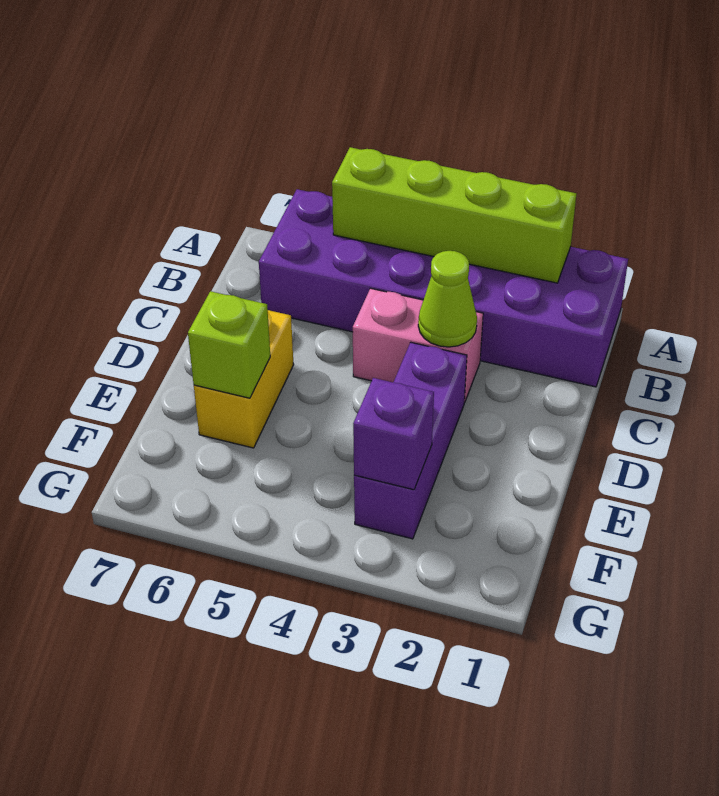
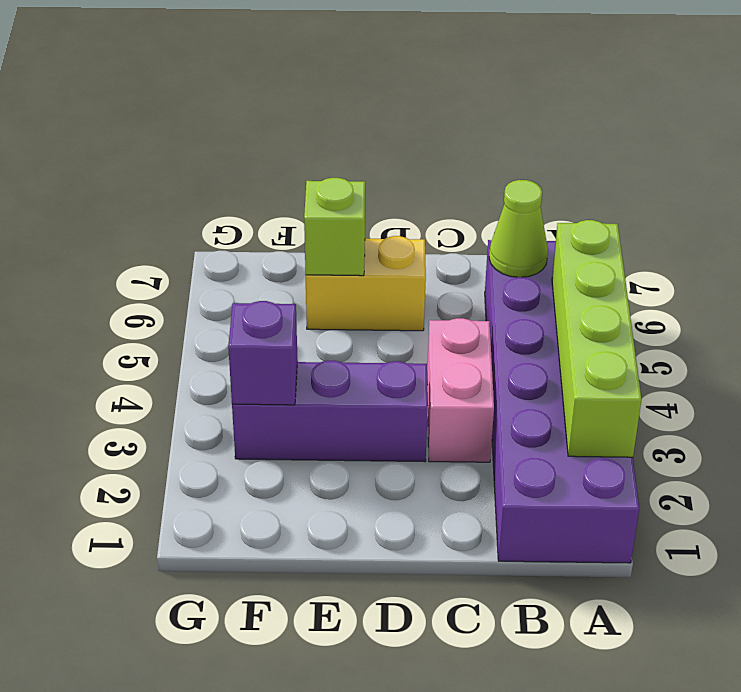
lime cone C3 level 2 -> lime cone B6 level 2

